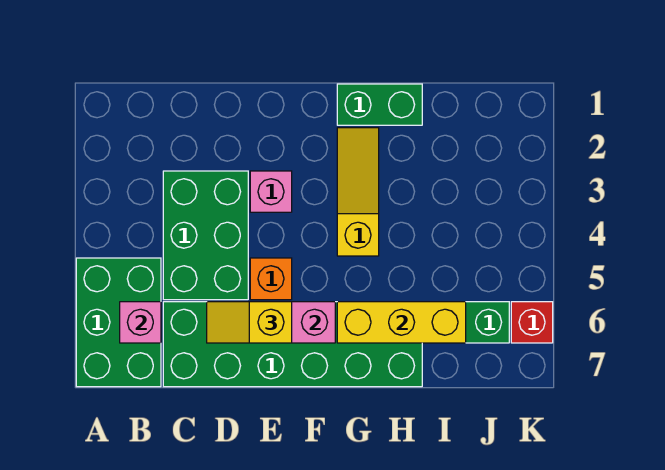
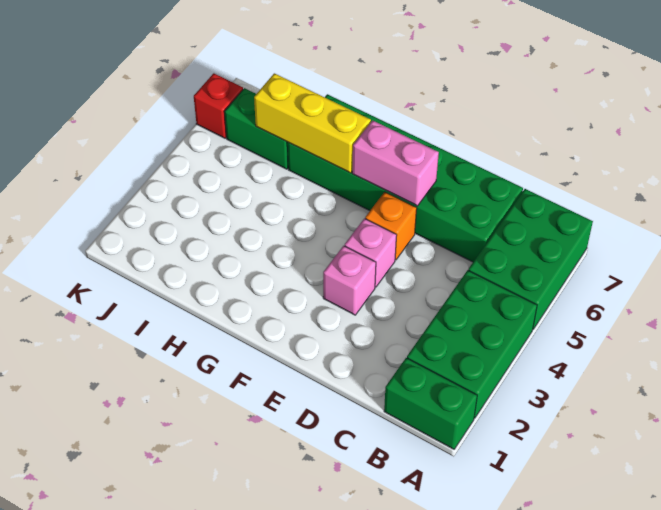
pink brick B6 level 2 -> pink brick E4 level 1
green brick C3:D5 level 1 -> green brick A2:B4 level 1
yellow slope D6:E6 level 3 top E -> none
green brick G1:H1 level 1 -> green brick A1:B1 level 1
yellow slope G2:G4 level 1 top 4 -> none

